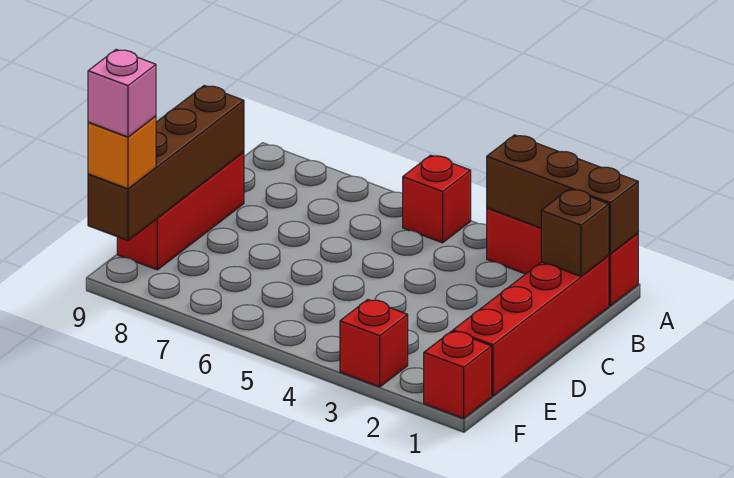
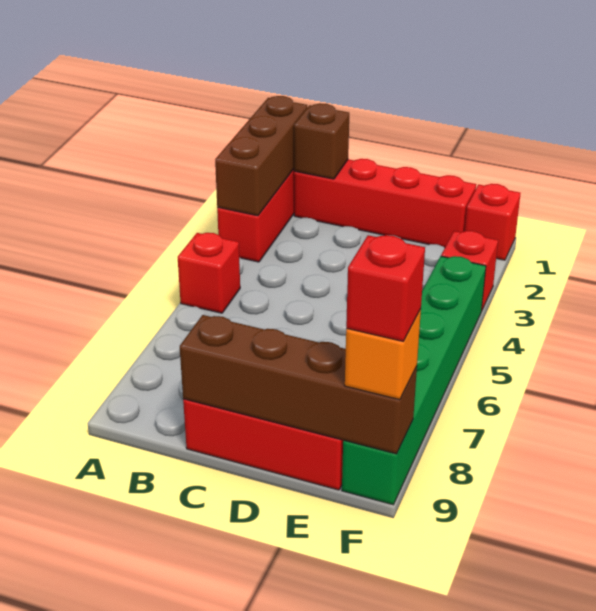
none -> green brick F4:F9 level 1
pink brick F9 level 4 -> red brick F9 level 4

